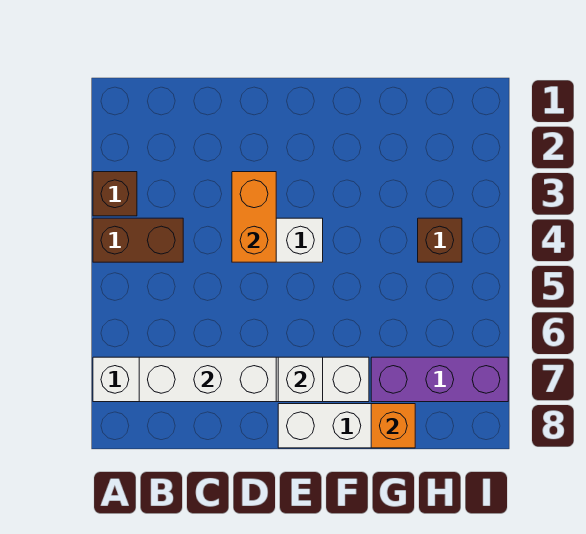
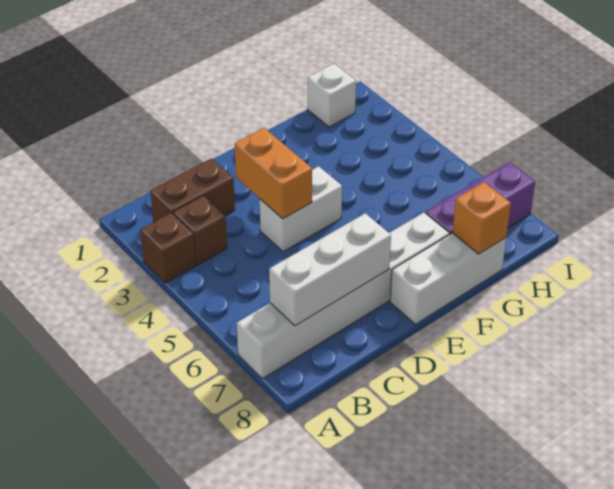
brown brick A4:B4 level 1 -> brown brick B2:C2 level 1
white brick E7 level 2 -> white brick H1 level 1
brown brick H4 level 1 -> brown brick B3 level 1

